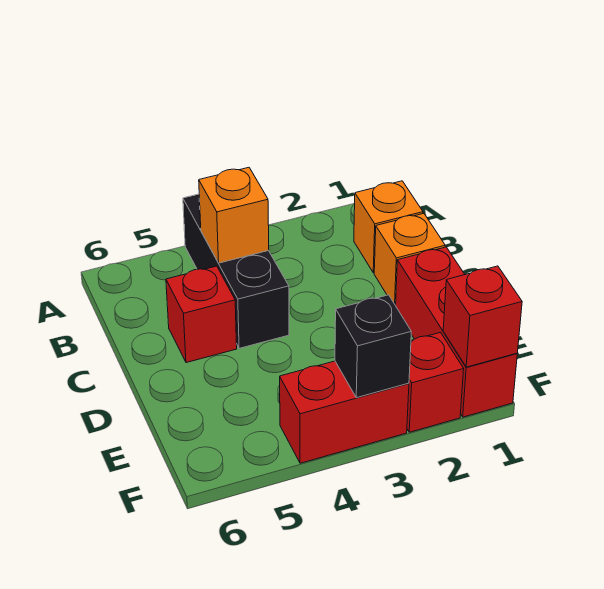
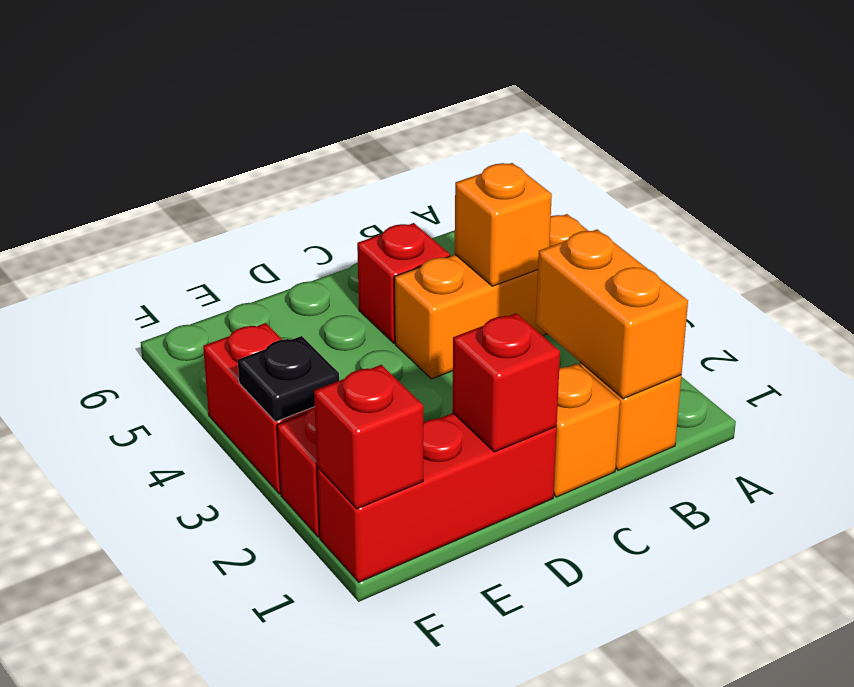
black brick A4:C4 level 1 -> orange brick A4:C4 level 1
none -> orange brick B1:B2 level 2
none -> red brick D1 level 2
black brick F3 level 2 -> black plate F3 level 2

